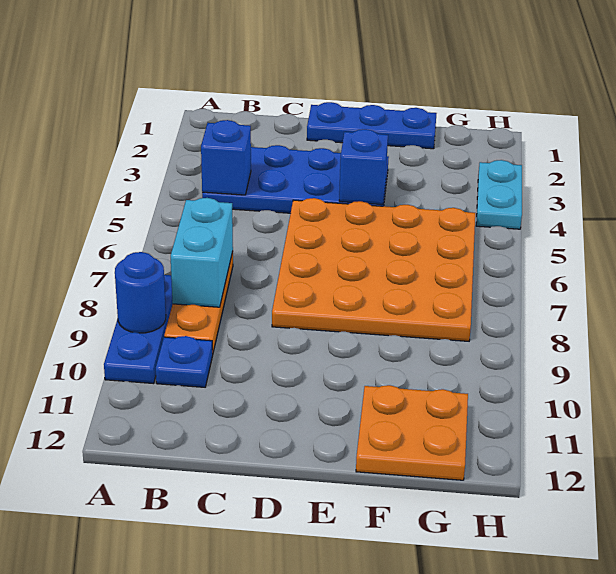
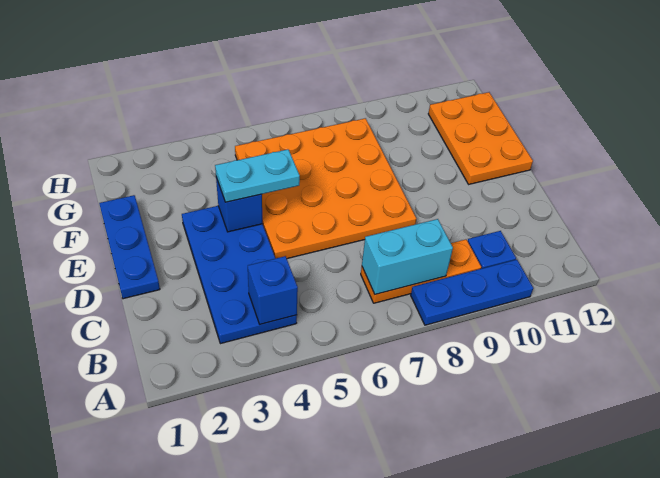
blue round brick A9 level 2 -> none
orange plate F11:G12 level 1 -> orange plate E11:G12 level 1
cyan plate H3:H4 level 1 -> cyan plate E4:E5 level 3

